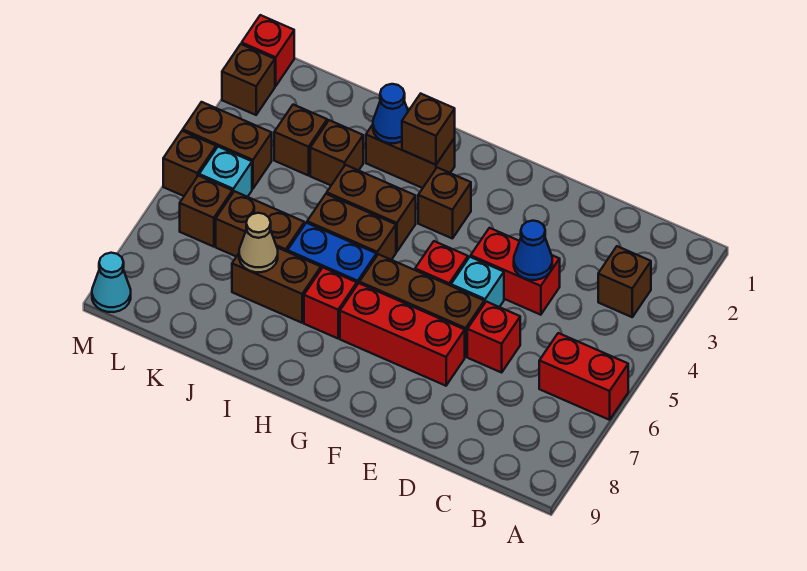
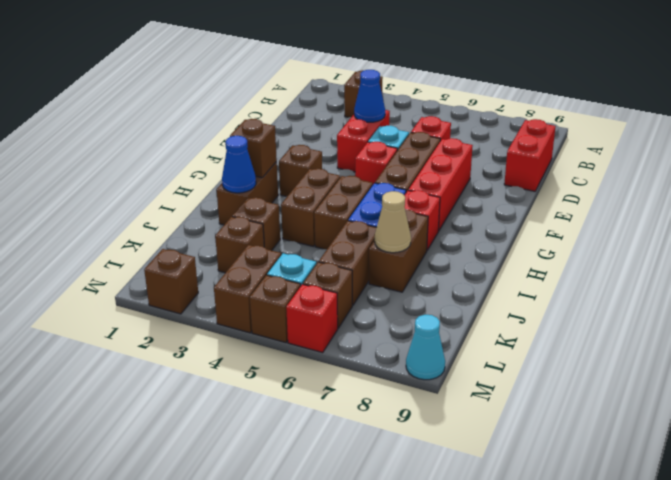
red brick A6:B6 level 1 -> red brick C9:D9 level 1
red brick M1 level 1 -> red brick M6 level 1

